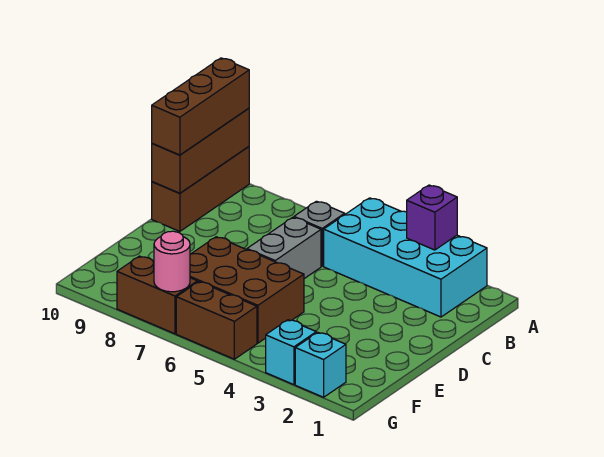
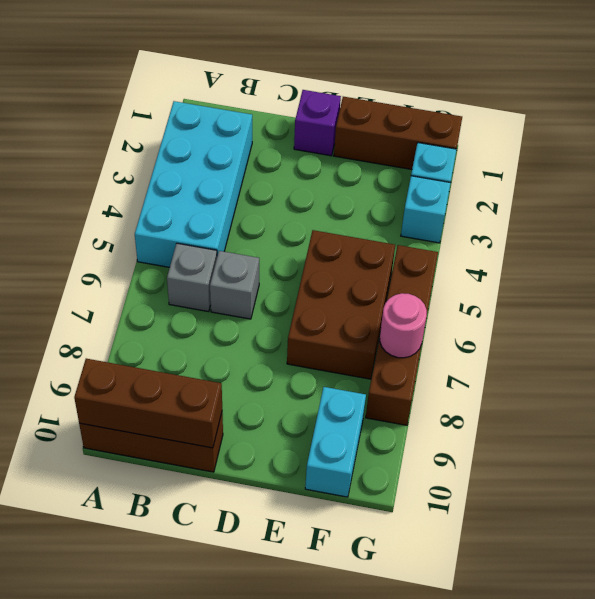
purple brick A3 level 2 -> purple brick D1 level 1
brown brick A10:C10 level 3 -> brown brick E1:G1 level 1
grey brick C6:D6 level 1 -> grey brick C6 level 1
none -> cyan brick F9:F10 level 1

